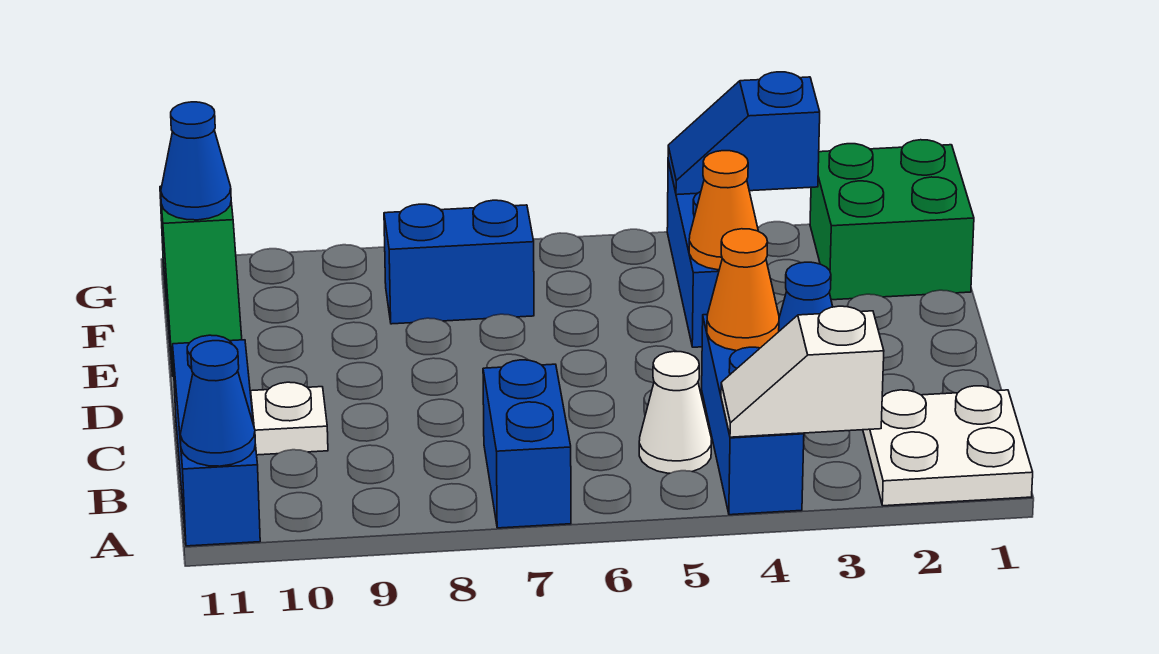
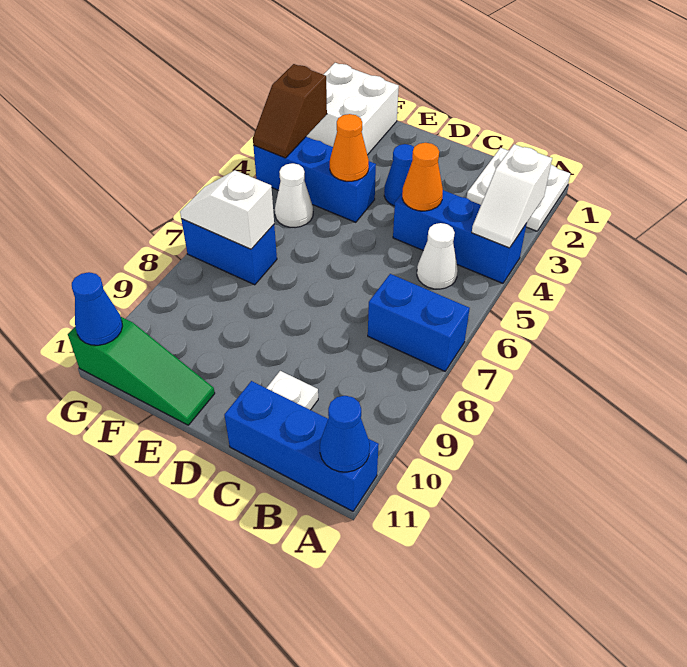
green brick F1:G2 level 1 -> white brick F1:G2 level 1
none -> white cone F5 level 1
blue brick F7:F8 level 1 -> blue brick F7:G7 level 1
none -> white slope F7:G7 level 2 top F
blue slope G3:G4 level 2 top 3 -> brown slope G3:G4 level 2 top 3

